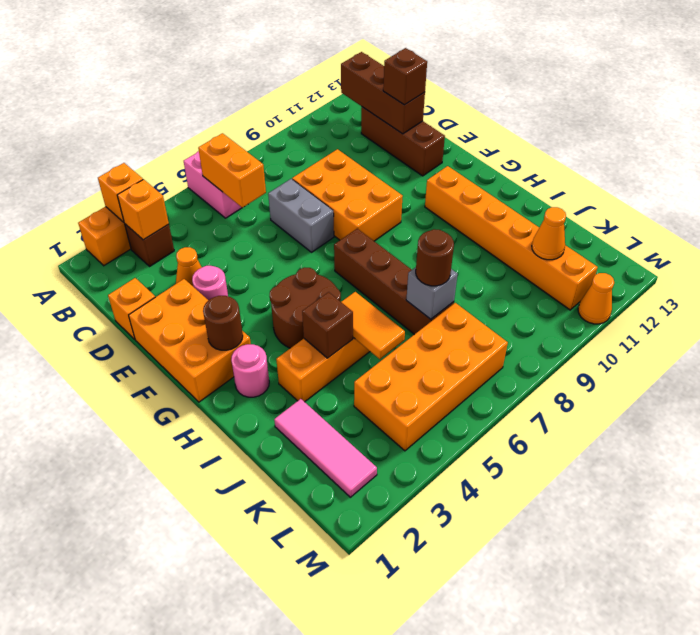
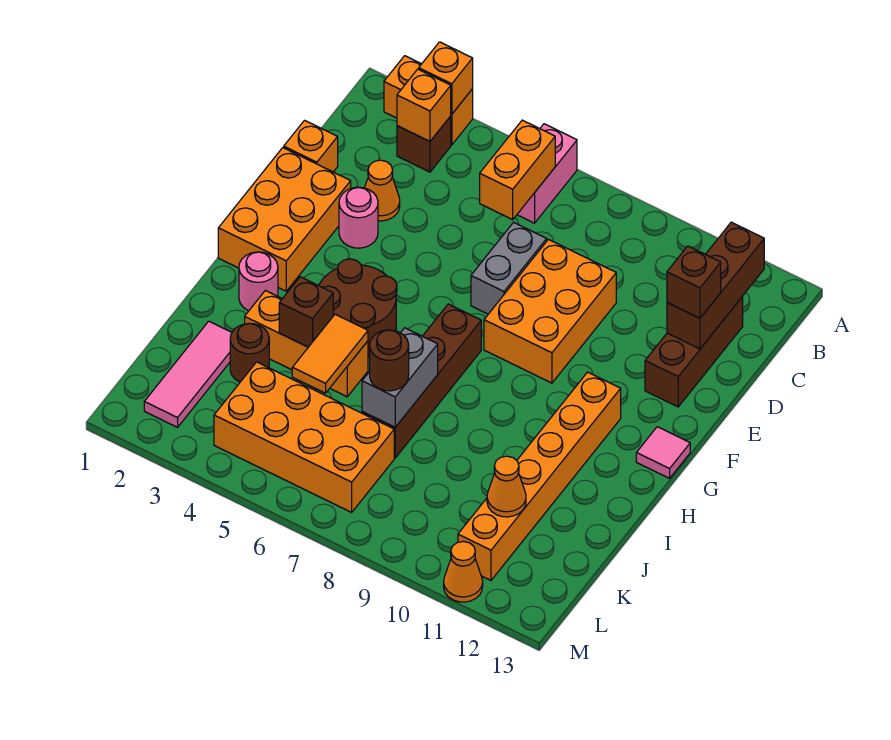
brown round brick G2 level 2 -> brown round brick J3 level 1
none -> pink tile G13 level 1
grey brick J7 level 2 -> grey brick I7:J7 level 2

